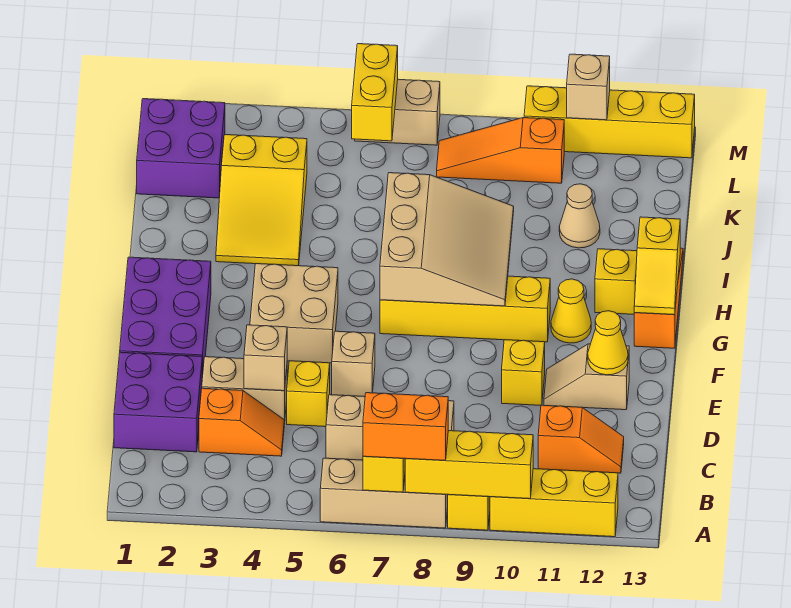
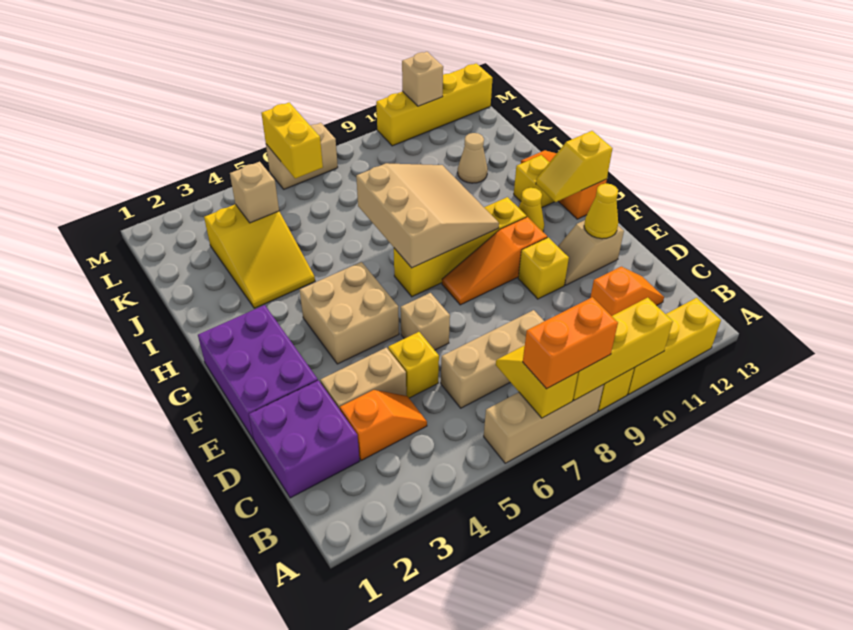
tan brick D4 level 2 -> tan brick K4 level 2
yellow slope G13:H13 level 2 top H -> yellow slope G12:G13 level 2 top 13
purple brick K1:L2 level 1 -> none
orange slope L8:L10 level 1 top 10 -> orange slope F8:F10 level 1 top 10

